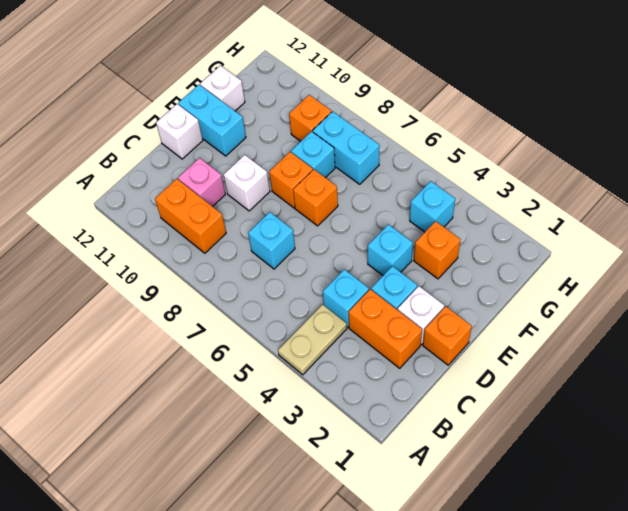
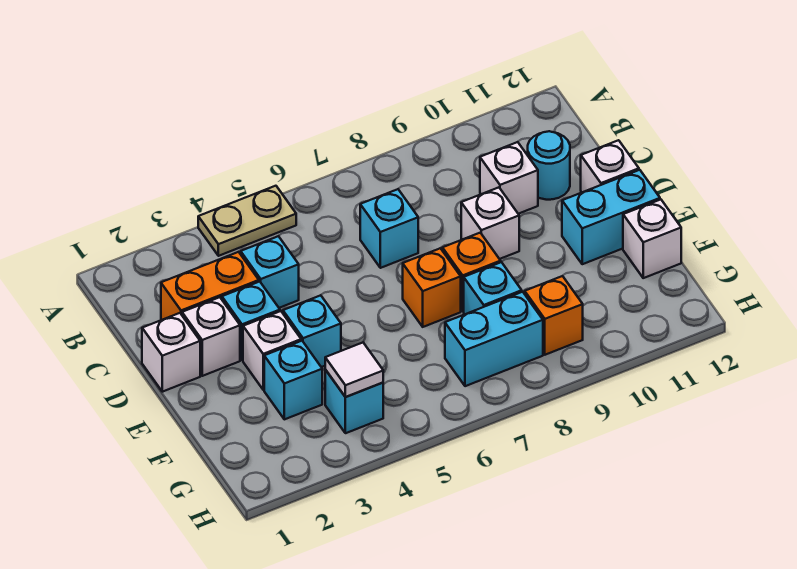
tan plate A4:B4 level 1 -> tan plate A4:A5 level 1
orange brick B9:B10 level 1 -> none
pink brick C10 level 1 -> white brick C10 level 1
none -> cyan round brick C11 level 1
orange brick D1 level 1 -> white brick D1 level 1
none -> white brick E3 level 1
orange brick F3 level 1 -> cyan brick F3 level 1
none -> white tile G4 level 2

